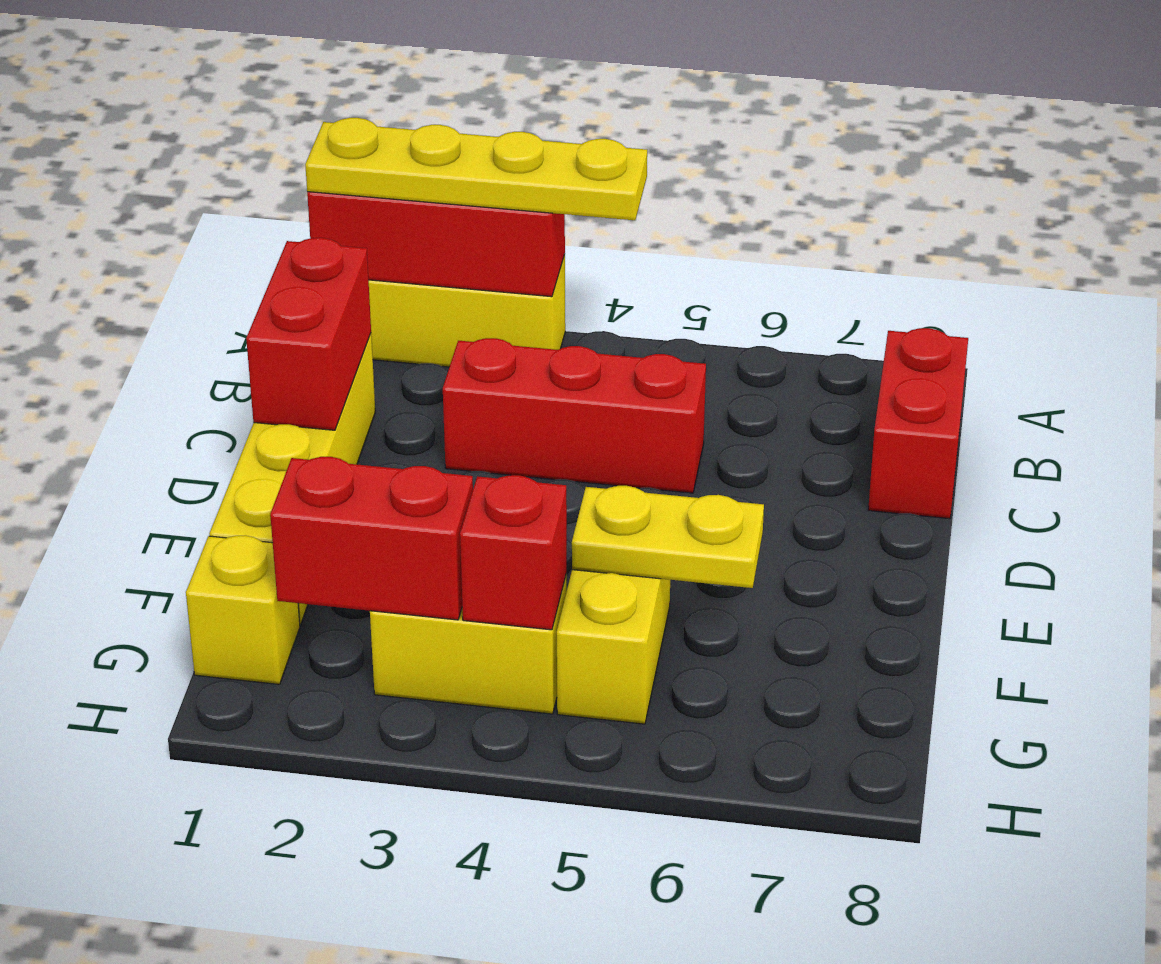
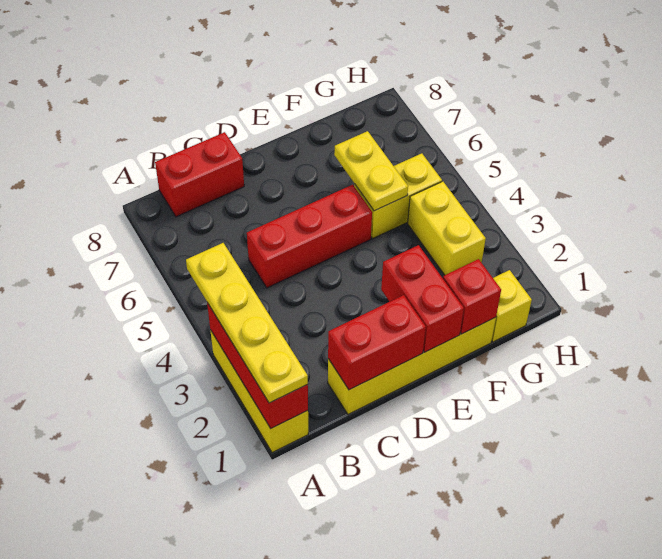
red brick C3:C5 level 1 -> red brick C5:E5 level 1
red brick G2:G3 level 2 -> red brick E1:E2 level 2
red brick G4 level 2 -> red brick F1 level 2

